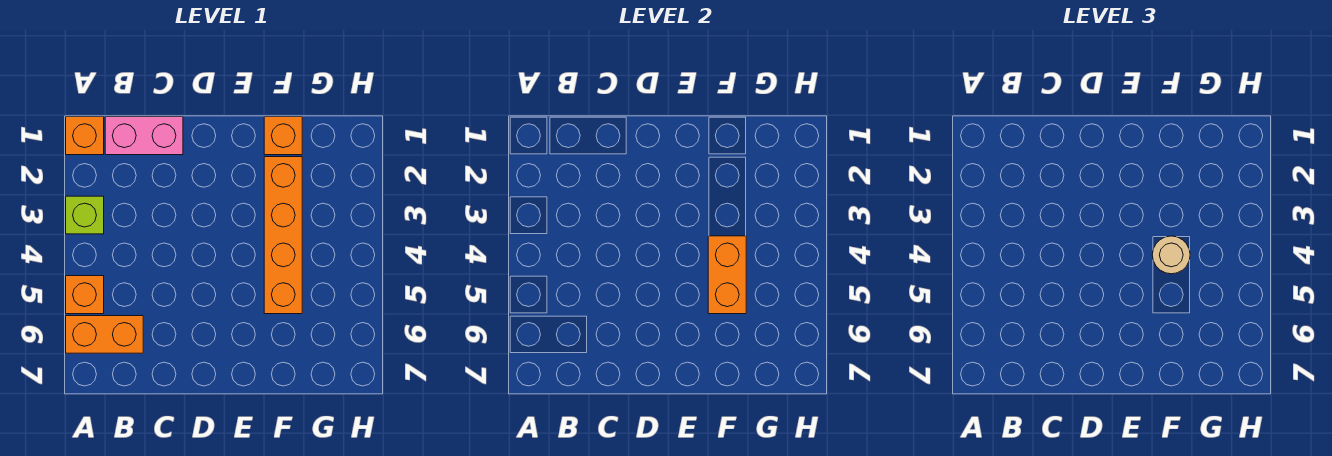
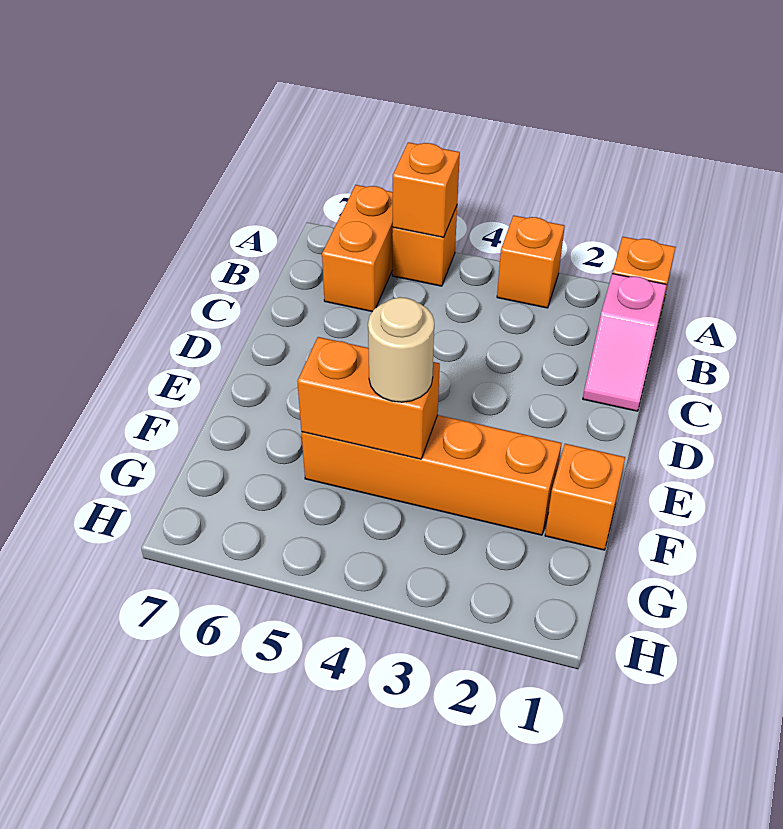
lime brick A3 level 1 -> orange brick A3 level 1
none -> orange brick A5 level 2
pink brick B1:C1 level 1 -> pink slope B1:C1 level 1 top B

